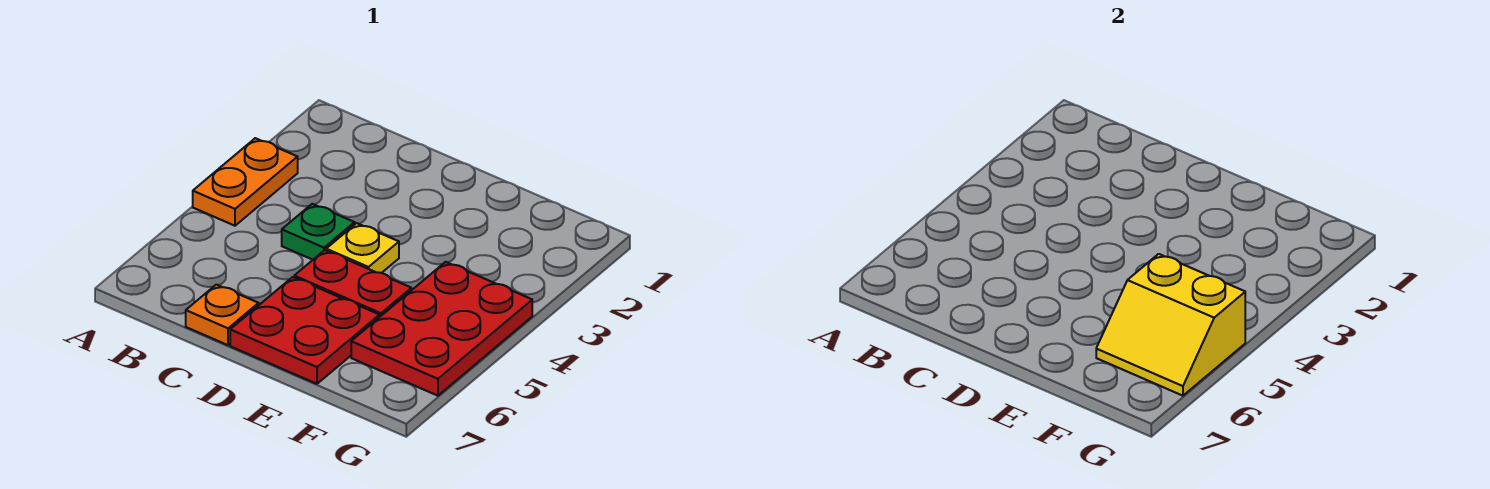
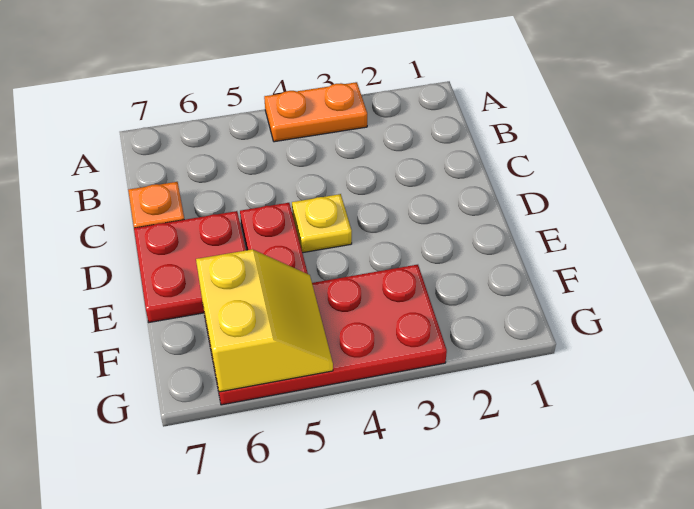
green plate C4 level 1 -> none
red plate F4:G6 level 1 -> red plate F3:G6 level 1
yellow slope F5:G6 level 2 top 5 -> yellow slope F5:G6 level 2 top 6

